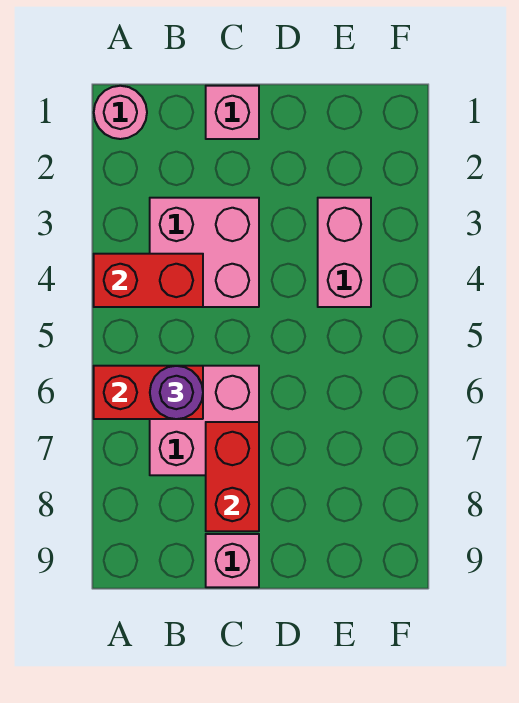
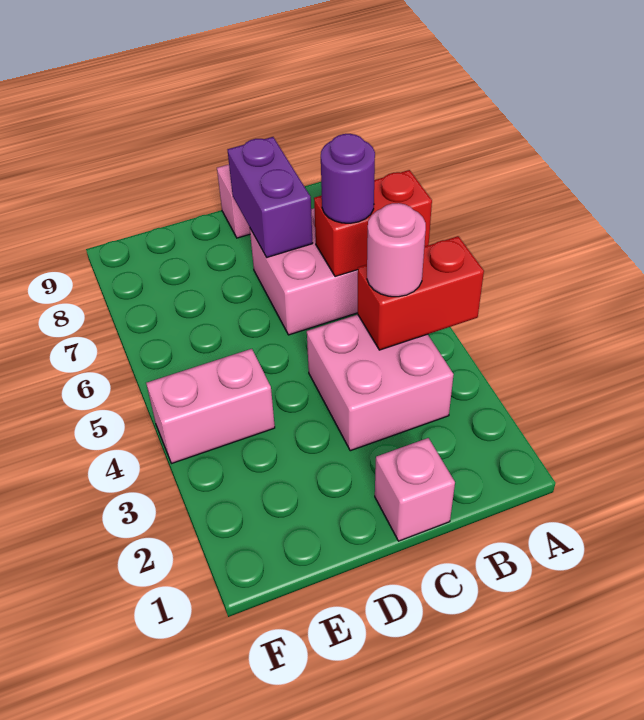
pink round brick A1 level 1 -> pink round brick B4 level 3
red brick C7:C8 level 2 -> purple brick C7:C8 level 2
pink brick E3:E4 level 1 -> pink brick E4:F4 level 1

